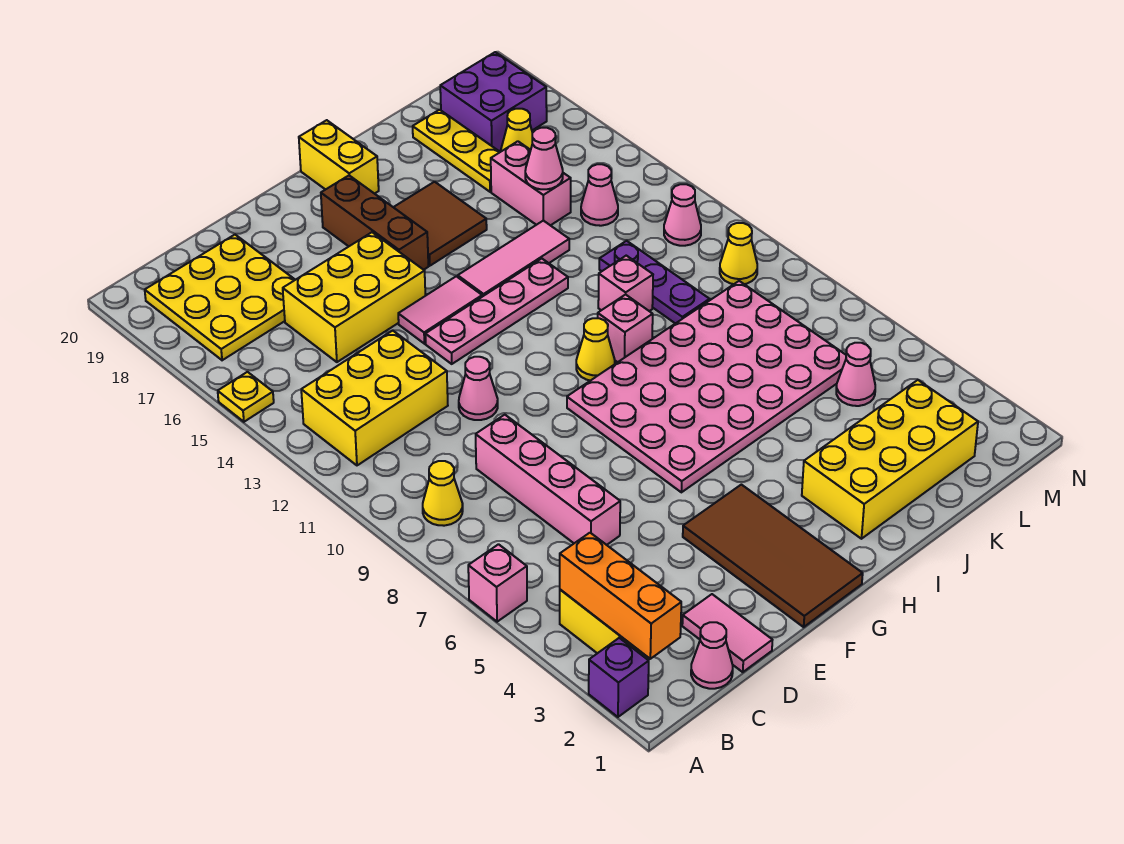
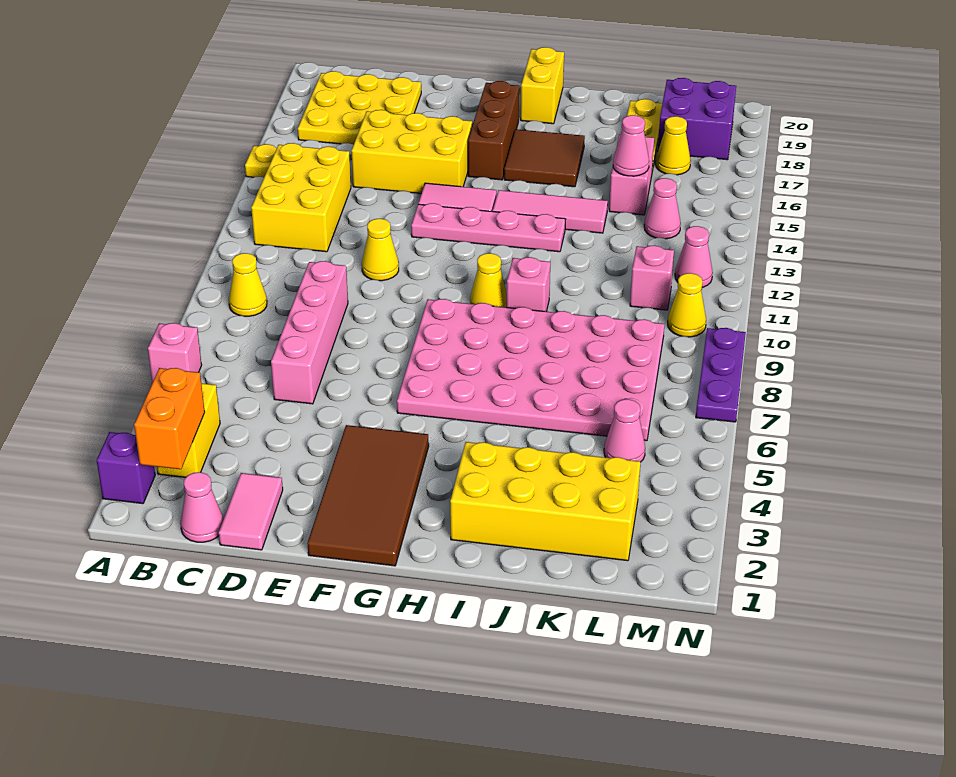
orange brick B2:B4 level 2 -> orange brick B2:B3 level 2
yellow brick B12:D13 level 1 -> yellow brick B12:C14 level 1
pink cone E11 level 1 -> yellow cone E11 level 1
pink brick J11 level 1 -> pink brick L11 level 1
purple plate K10:K12 level 1 -> purple plate N7:N9 level 1

